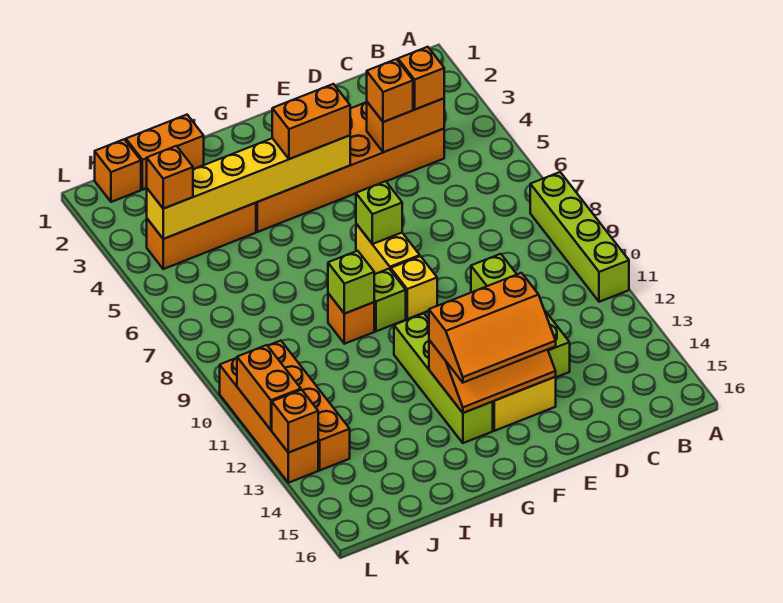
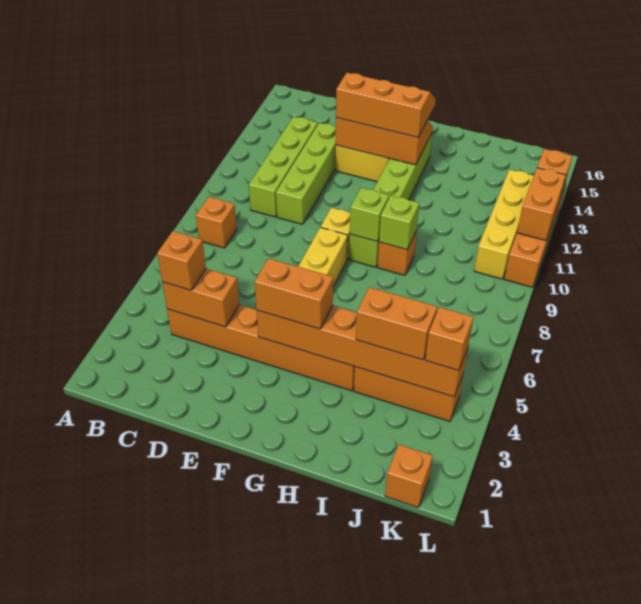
lime brick A8:A11 level 1 -> lime brick C10:C13 level 1
orange brick C3:H4 level 1 -> orange brick C4:H4 level 1
orange brick D4 level 3 -> orange brick B8 level 1
yellow brick F4:K4 level 2 -> orange brick F4:K4 level 2
lime brick F7 level 2 -> lime brick G9 level 2
orange brick I1:J1 level 1 -> orange brick I4:J4 level 3
orange brick K10:K13 level 1 -> yellow brick K10:K13 level 1

